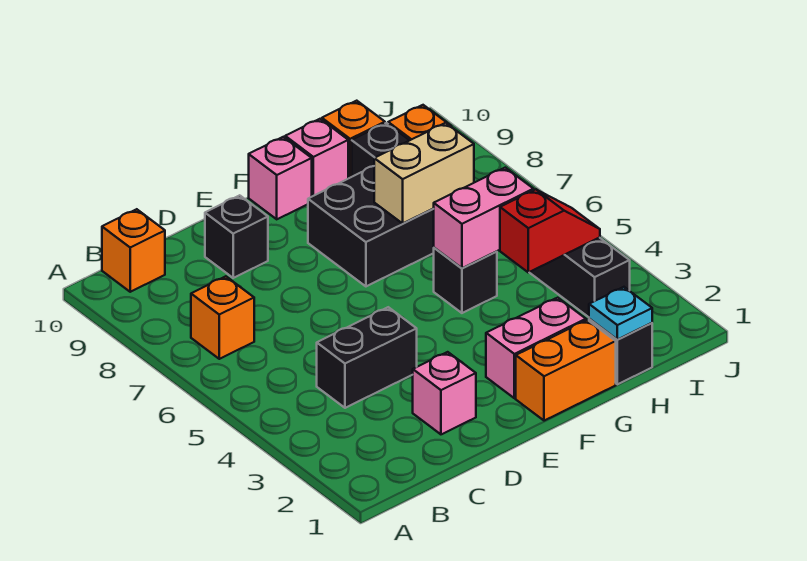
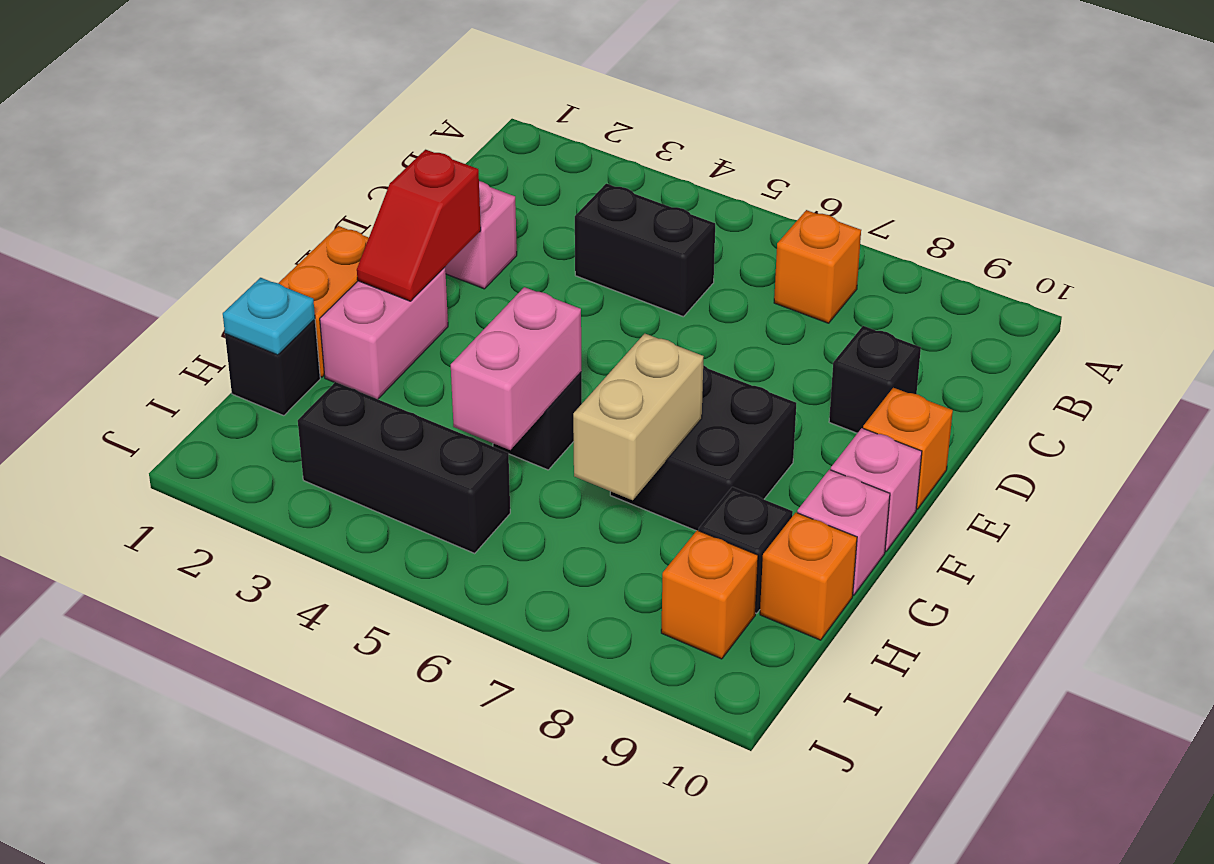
orange brick B10 level 1 -> orange brick E10 level 1
black brick C4:D4 level 1 -> black brick C4:C5 level 1
red slope H4:I4 level 2 top H -> red slope E2:F2 level 2 top E

